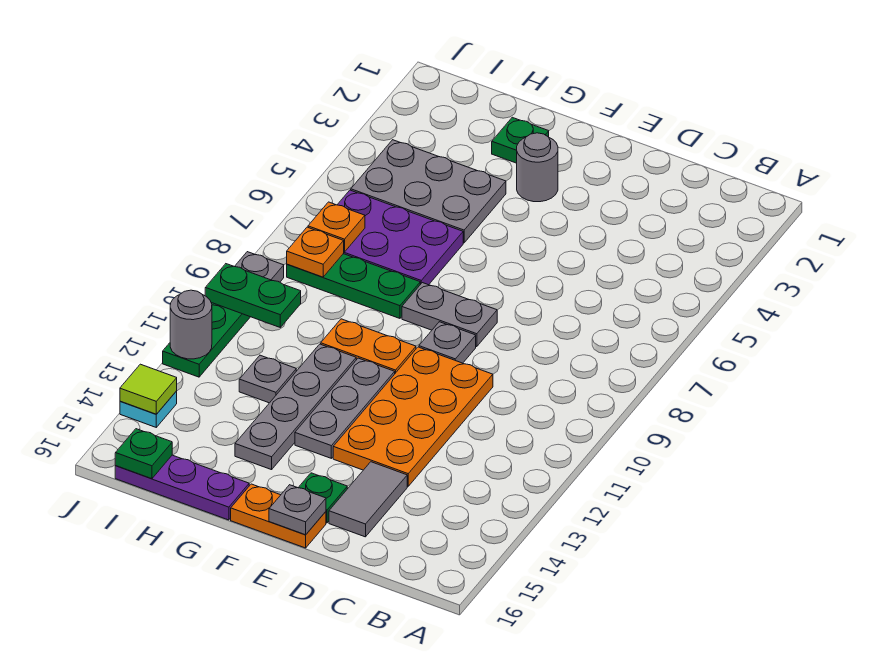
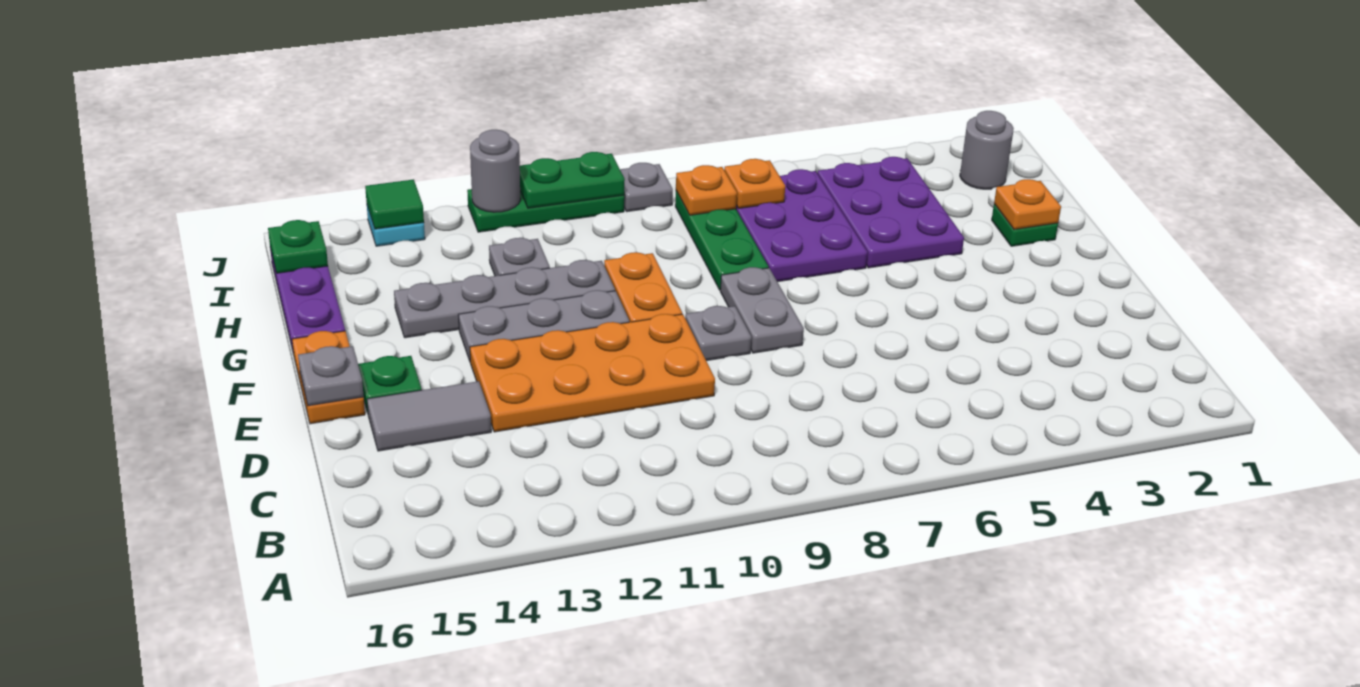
grey round brick F3 level 1 -> grey round brick I2 level 1
none -> orange plate G2 level 2
grey plate G4:I5 level 1 -> purple plate G4:I5 level 1
green plate I10:J10 level 2 -> green plate J10:J11 level 2
lime tile J14 level 2 -> green tile J14 level 2

